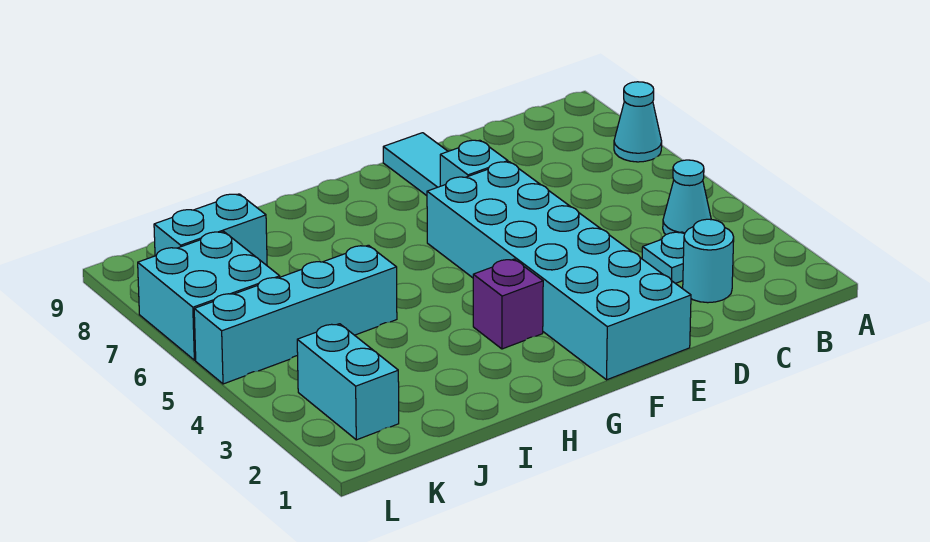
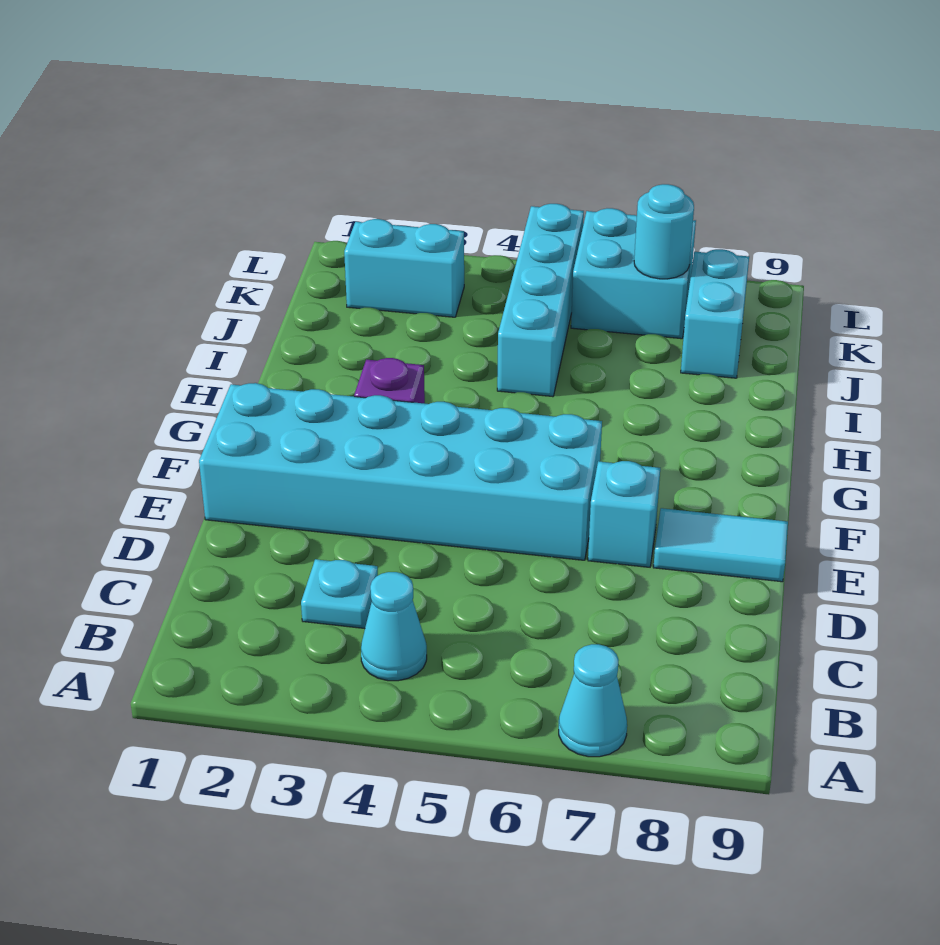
cyan round brick C2 level 1 -> cyan round brick K7 level 2

